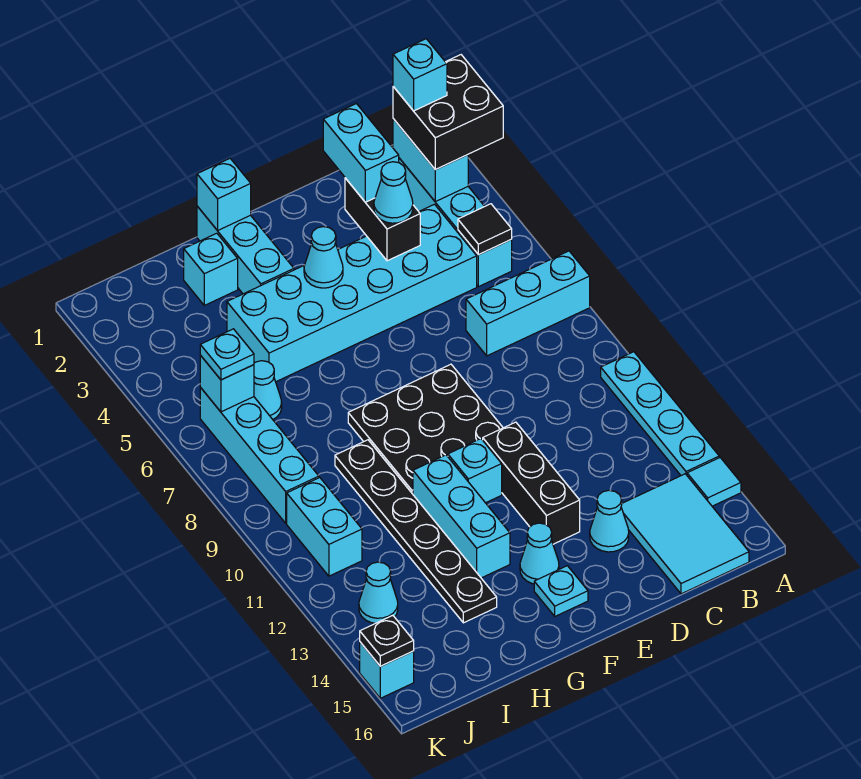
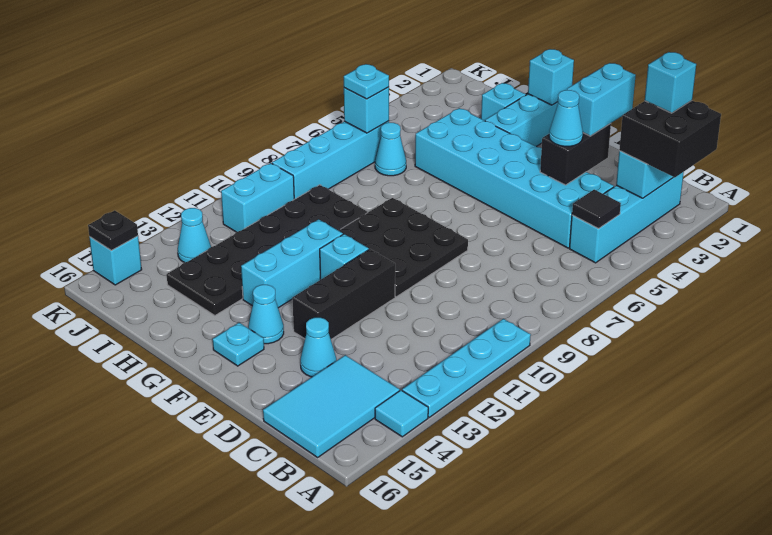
cyan brick A7:C7 level 1 -> none
cyan cone F4 level 2 -> none
black plate H9:H14 level 1 -> black plate H9:I14 level 1

